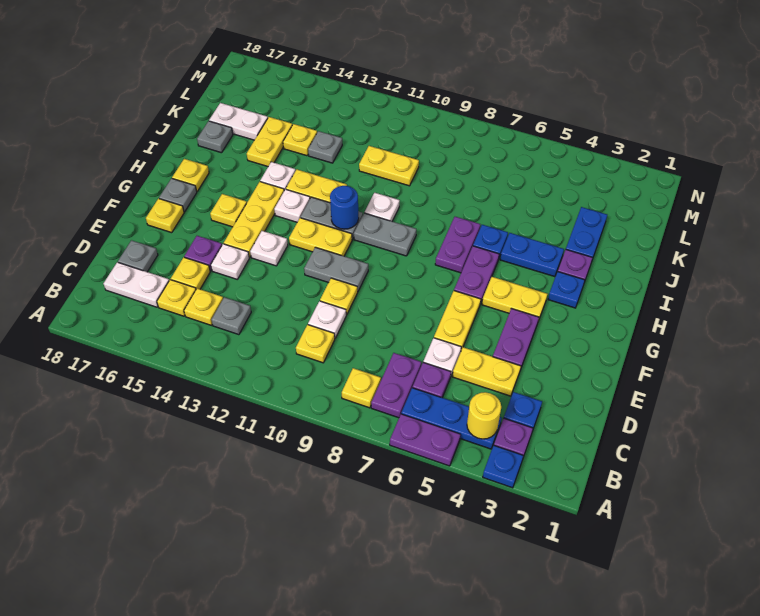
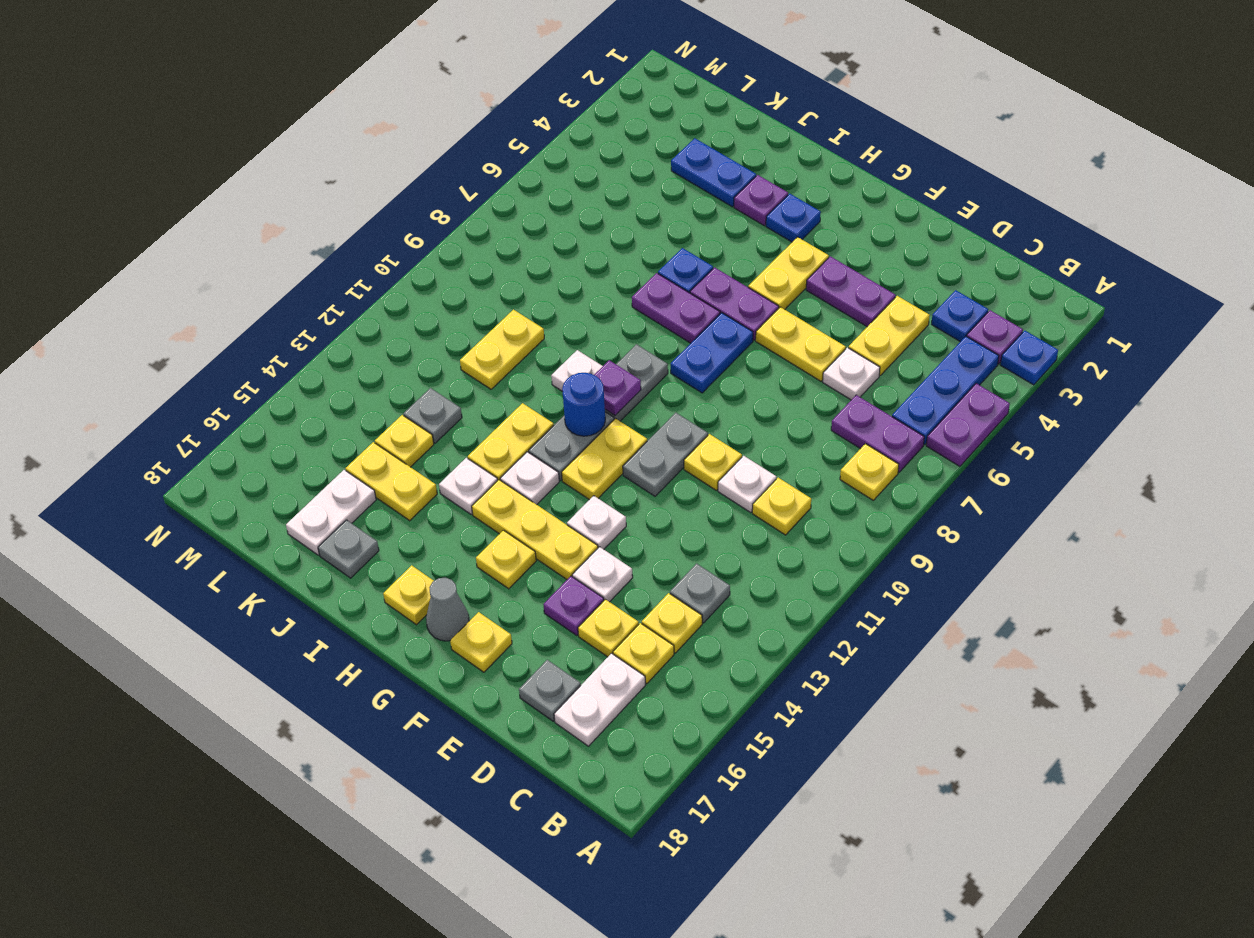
yellow round brick B4 level 2 -> none
purple plate C6 level 1 -> purple plate H10 level 2
grey plate G17 level 1 -> grey cone G17 level 1
blue plate I4:I5 level 1 -> blue plate G7:G8 level 1

